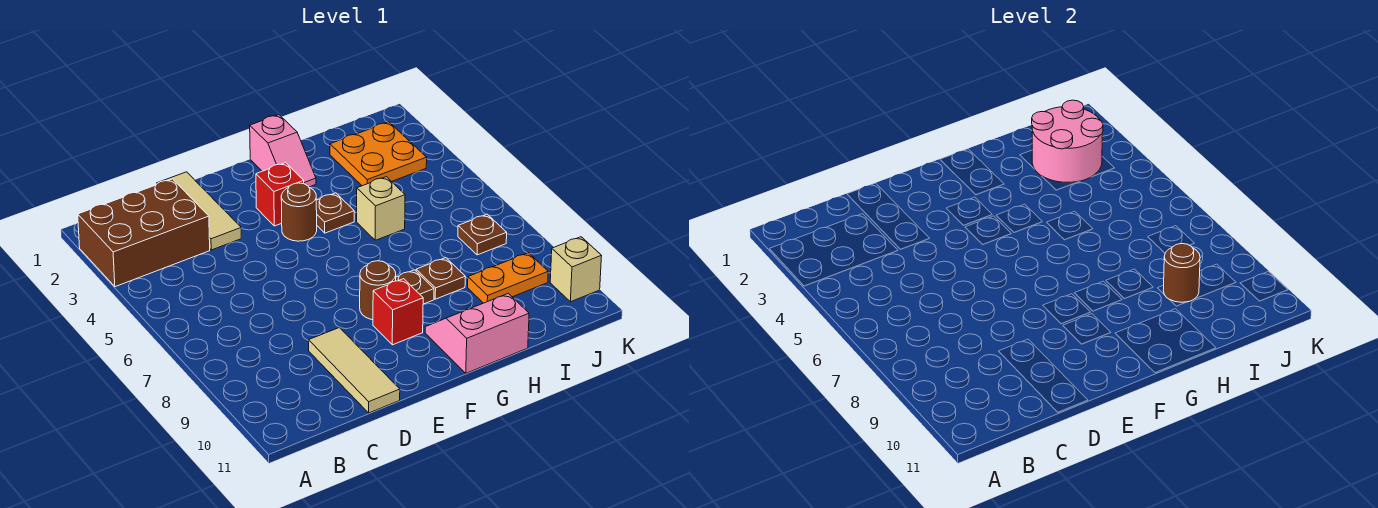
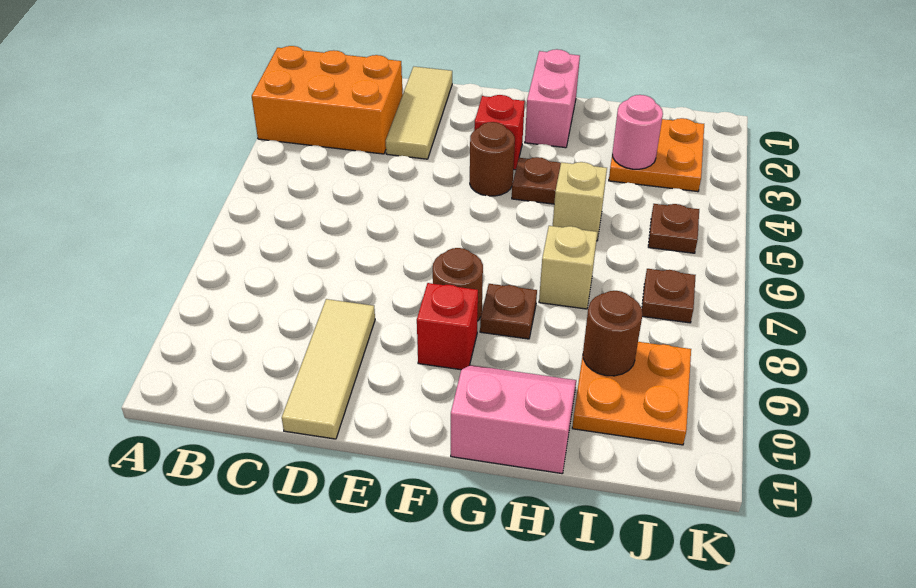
brown brick A2:C3 level 1 -> orange brick A2:C3 level 1
pink slope G1:G2 level 1 top 1 -> pink brick G1:G2 level 1
brown plate H8 level 1 -> brown plate J5 level 1
pink round brick I2:J3 level 2 -> pink round brick I3 level 2
orange plate I9:J9 level 1 -> orange plate I9:J10 level 1
tan brick K10 level 1 -> tan brick H7 level 1

